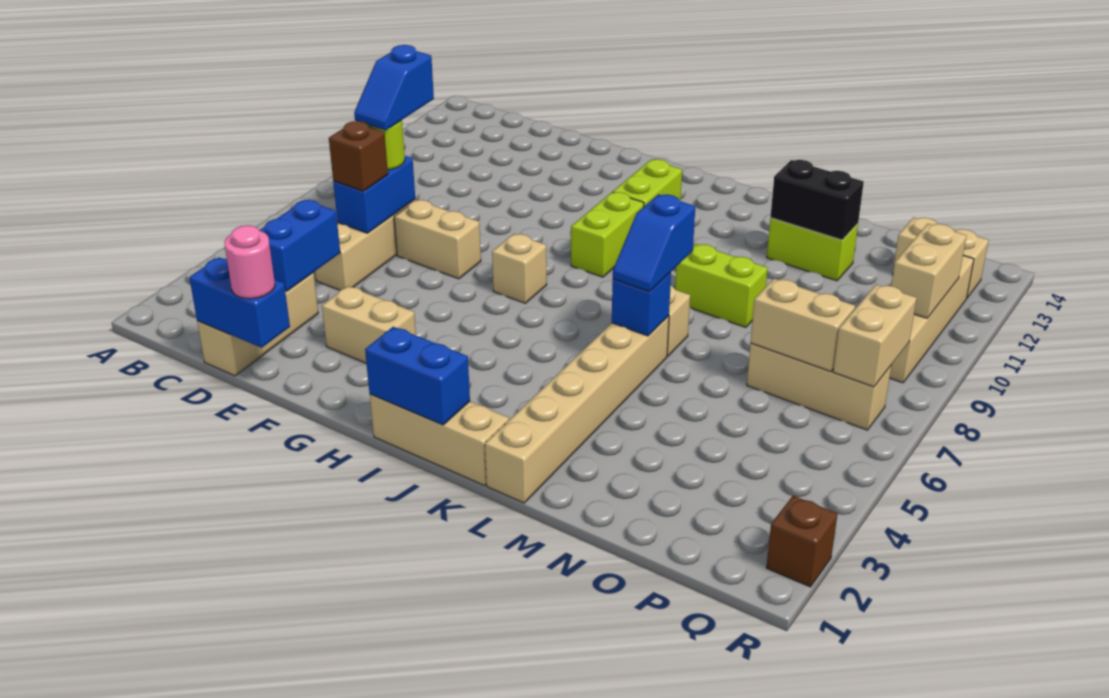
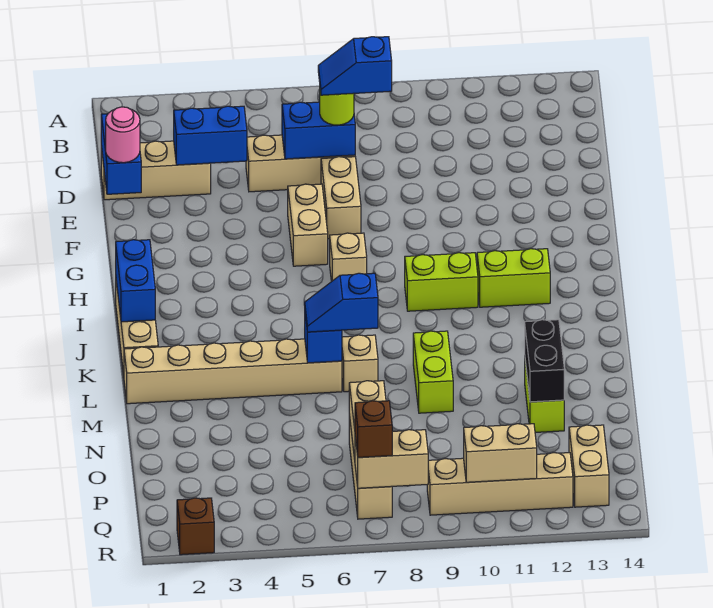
brown brick D6 level 3 -> brown brick Q7 level 3
tan brick F3:G3 level 1 -> tan brick F6:G6 level 1

